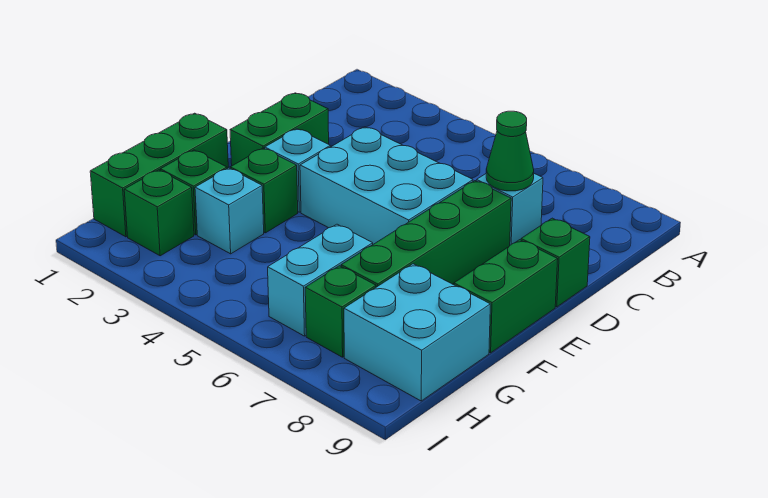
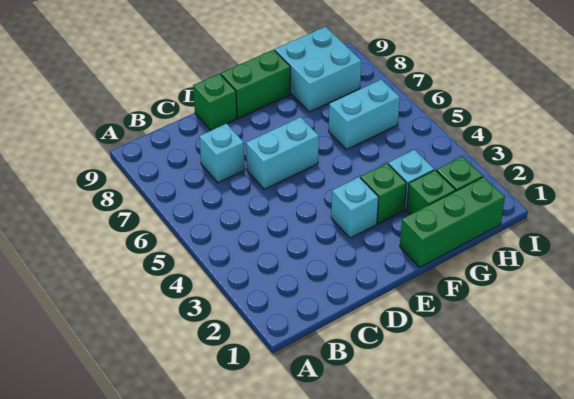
green cone C7 level 2 -> none
green brick D2:E2 level 1 -> none
cyan brick D4:E6 level 1 -> cyan brick D6:E6 level 1
green brick D7:G7 level 1 -> none
green brick H7 level 1 -> none

